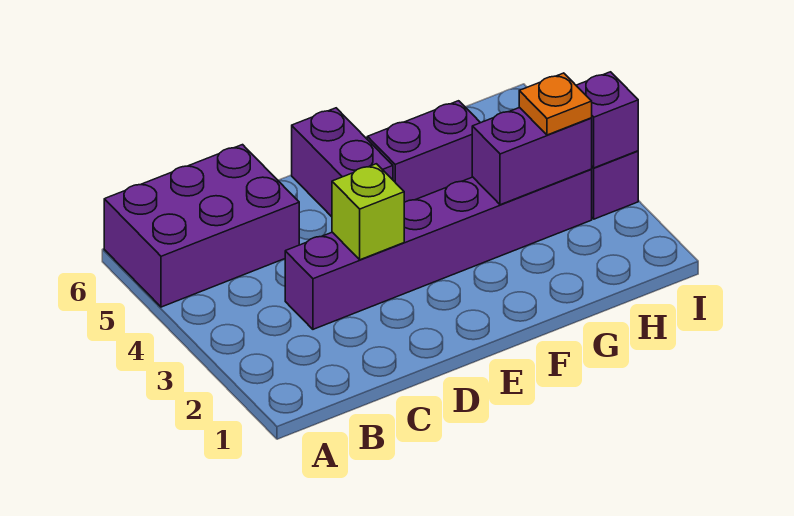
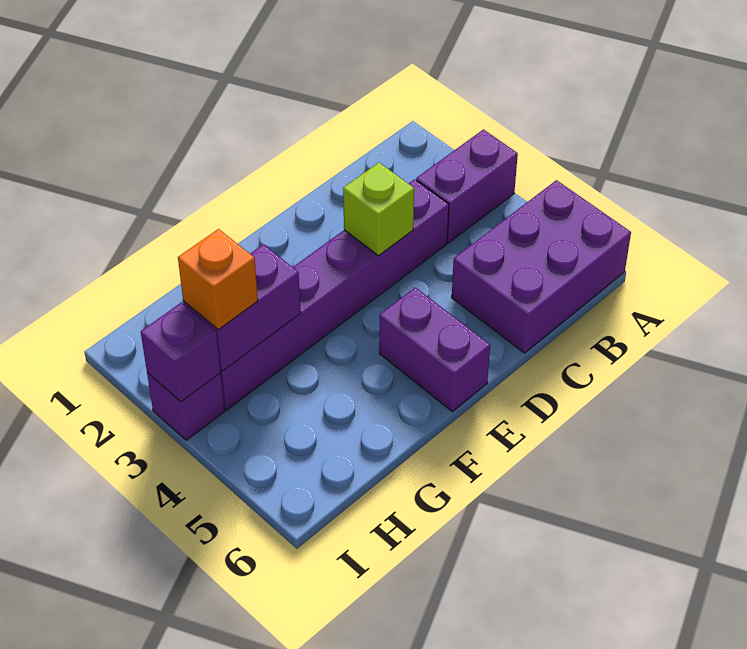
purple brick F5:G5 level 1 -> purple brick A3:B3 level 1
orange plate H3 level 3 -> orange brick H3 level 3

